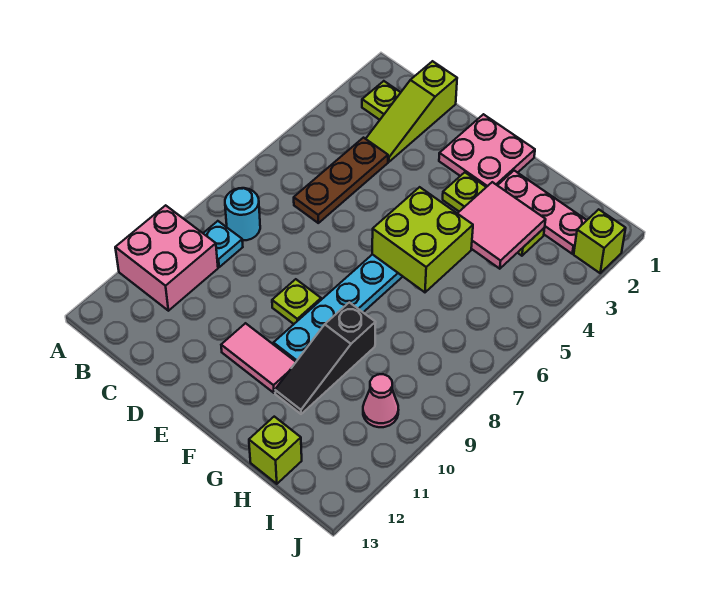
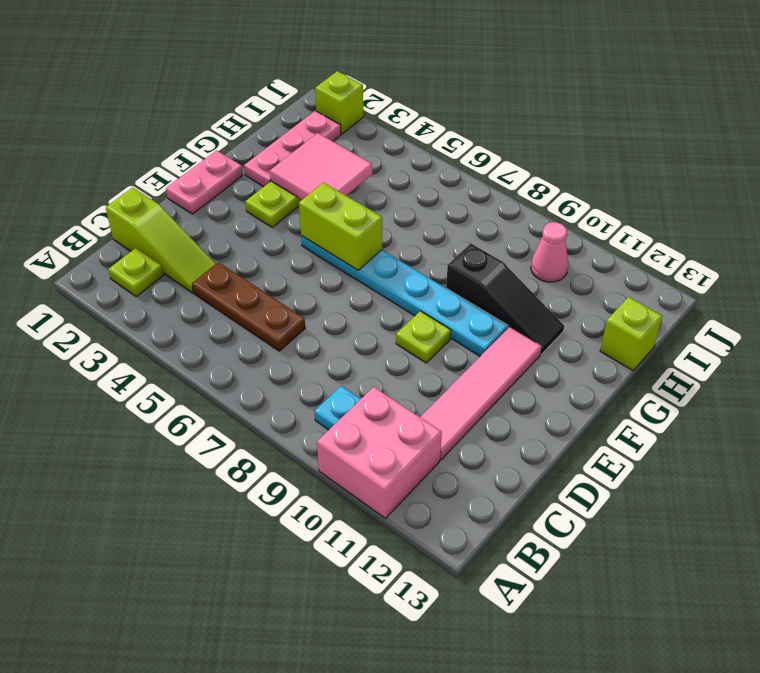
cyan round brick B8 level 1 -> none
pink plate E1:F2 level 1 -> pink plate E1:F1 level 1
pink tile E11:F11 level 1 -> pink tile C11:F11 level 1
lime brick F5:G6 level 2 -> lime brick F5:F6 level 2

